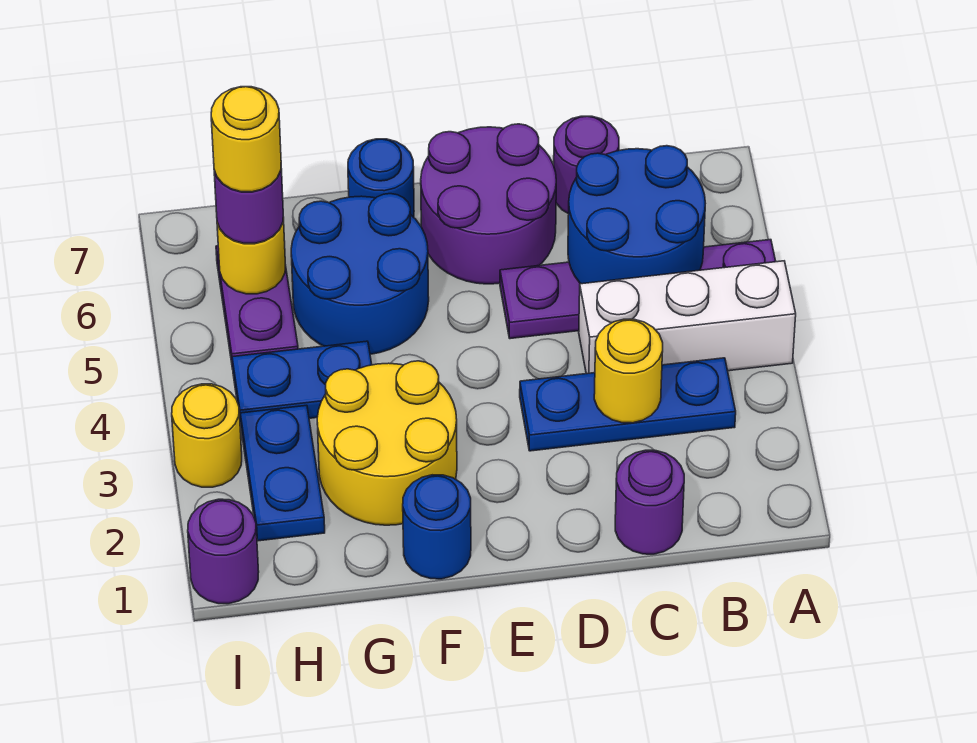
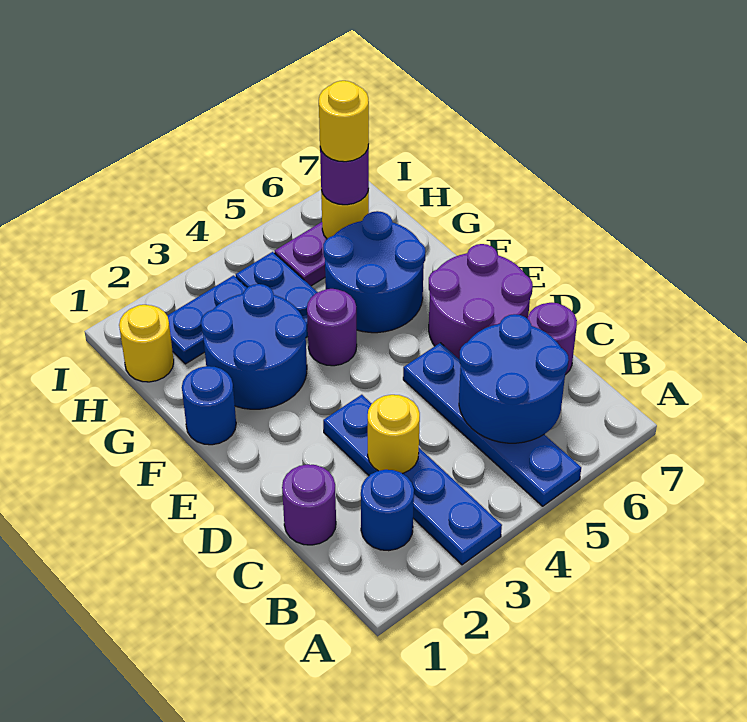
white brick A4:C4 level 1 -> none
purple plate A5:D5 level 1 -> blue plate A5:D5 level 1
blue plate B3:D3 level 1 -> blue plate A3:D3 level 1
yellow round brick F2:G3 level 1 -> blue round brick F2:G3 level 1
blue round brick F7 level 1 -> blue round brick B2 level 1
purple round brick I1 level 1 -> purple round brick F4 level 1
yellow round brick I3 level 1 -> yellow round brick H1 level 1

